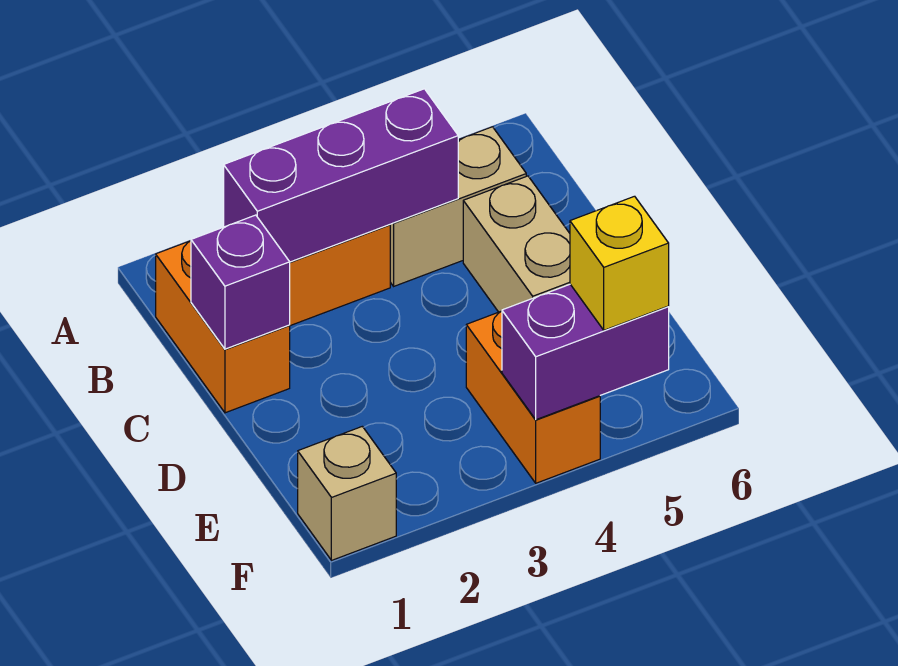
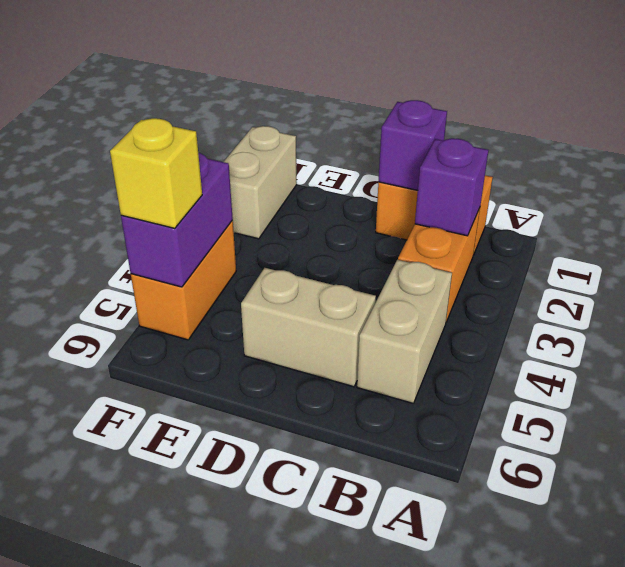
purple brick B2:B4 level 2 -> purple brick B2 level 2
orange brick E4:F4 level 1 -> orange brick F4:F5 level 1
tan brick F1 level 1 -> tan brick F1:F2 level 1

